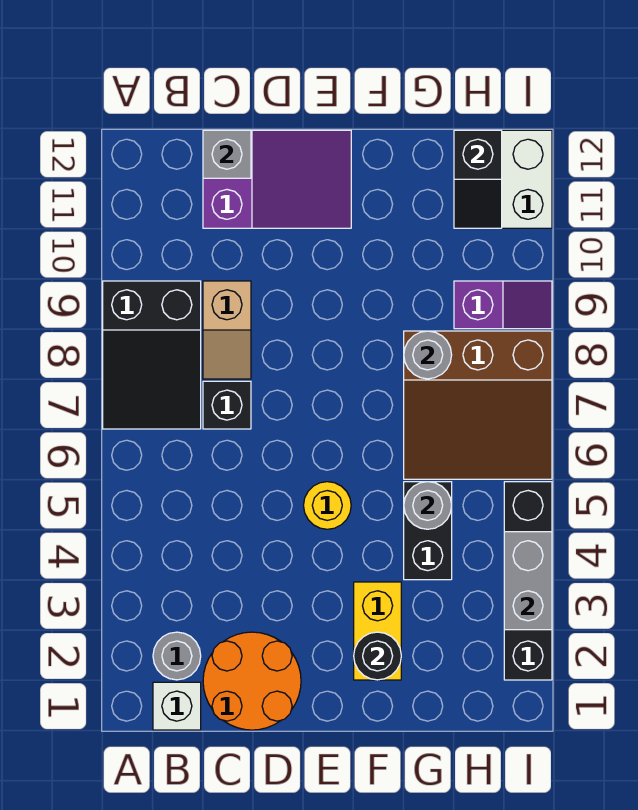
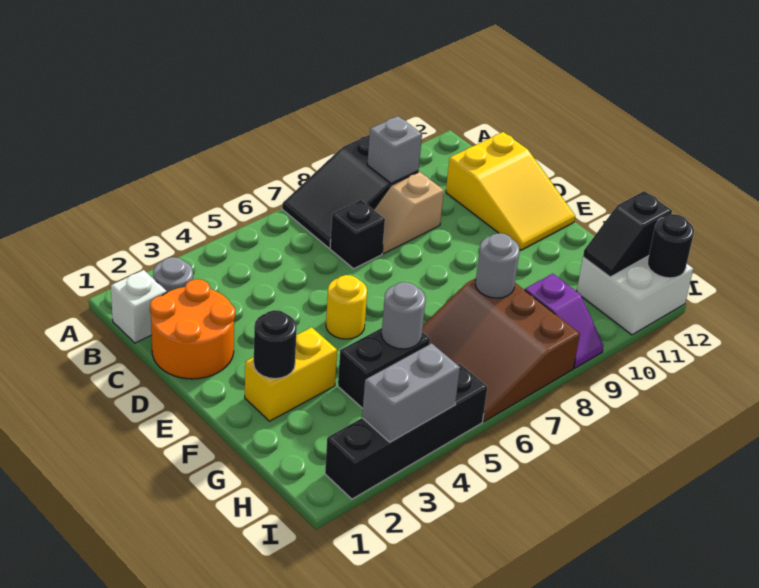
purple slope C11:E12 level 1 top C -> yellow slope C11:E12 level 1 top C
grey brick C12 level 2 -> grey brick B9 level 2
none -> black round brick I12 level 2

